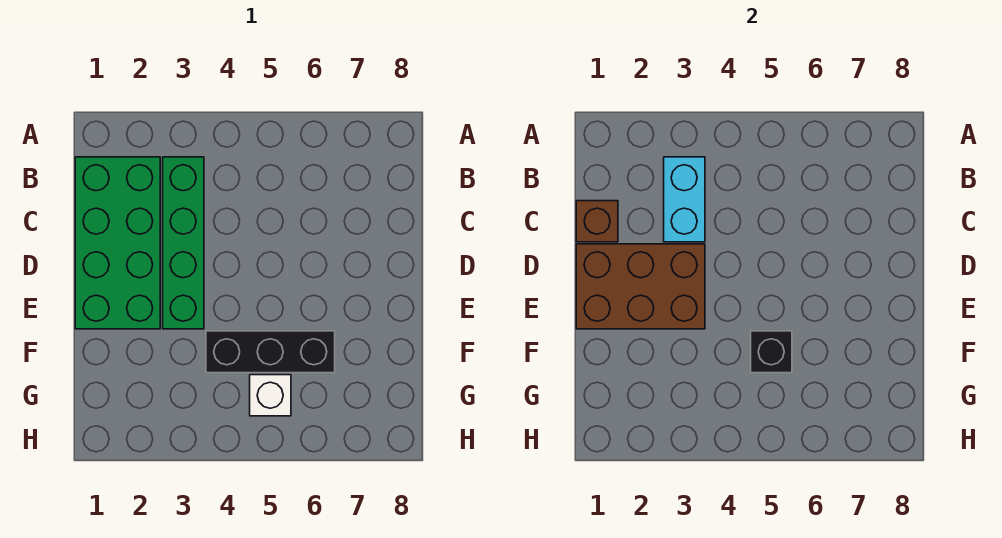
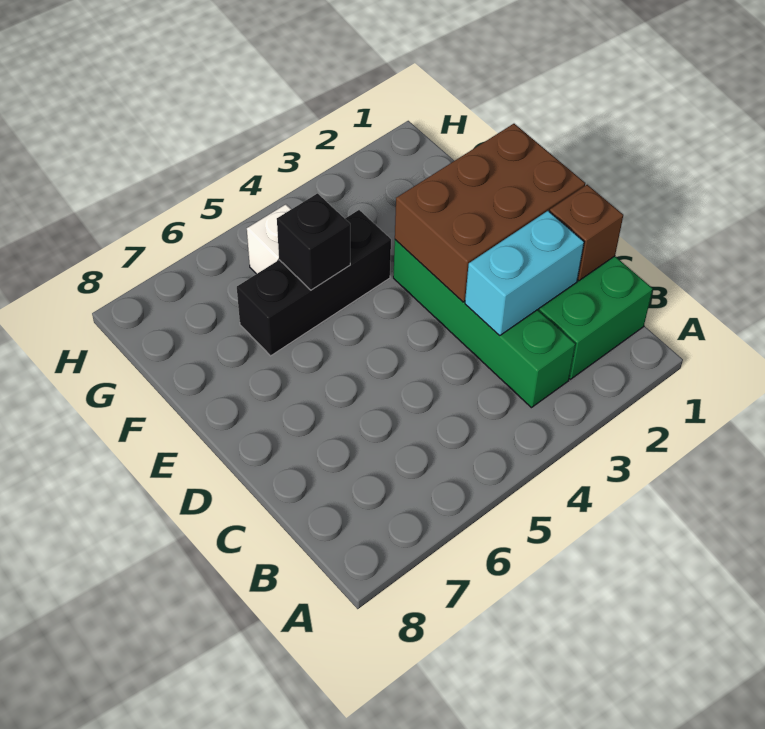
cyan brick B3:C3 level 2 -> cyan brick C2:C3 level 2

